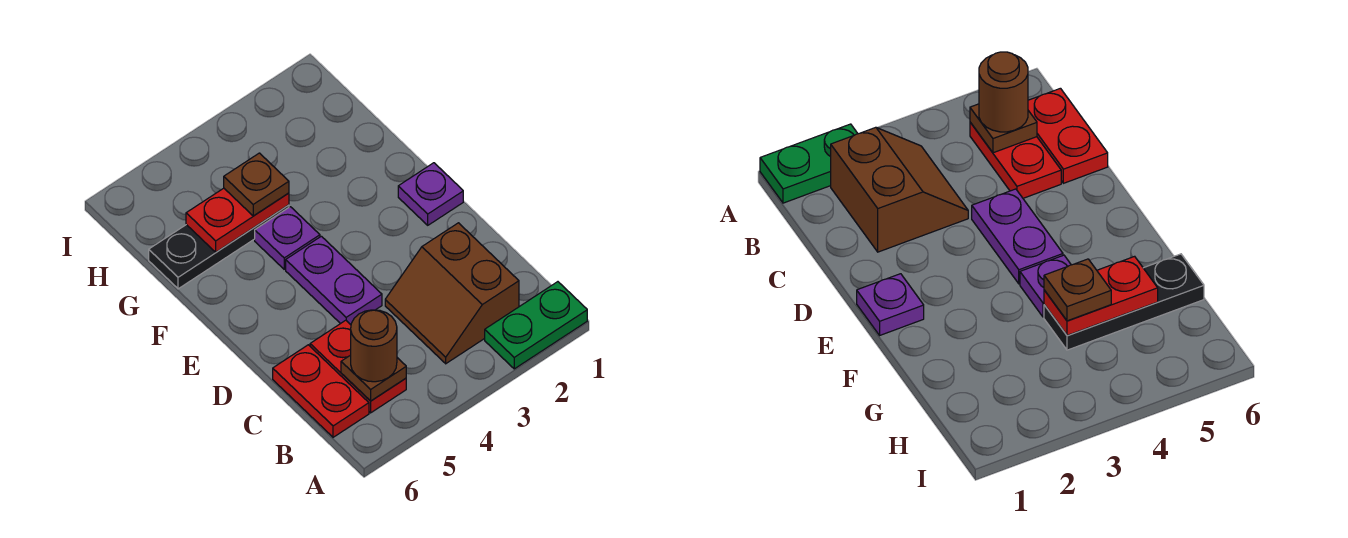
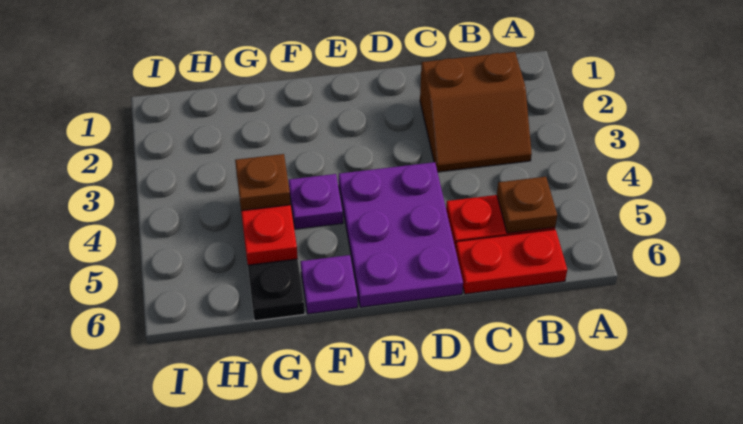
green plate A1:A2 level 1 -> none
brown round brick B5 level 3 -> none
purple plate D4:E4 level 1 -> purple plate D4:E6 level 1
purple plate E1 level 1 -> purple plate F6 level 1

